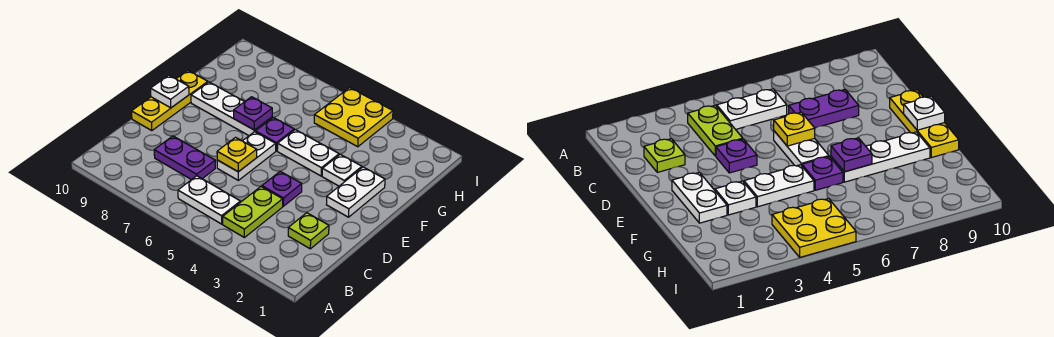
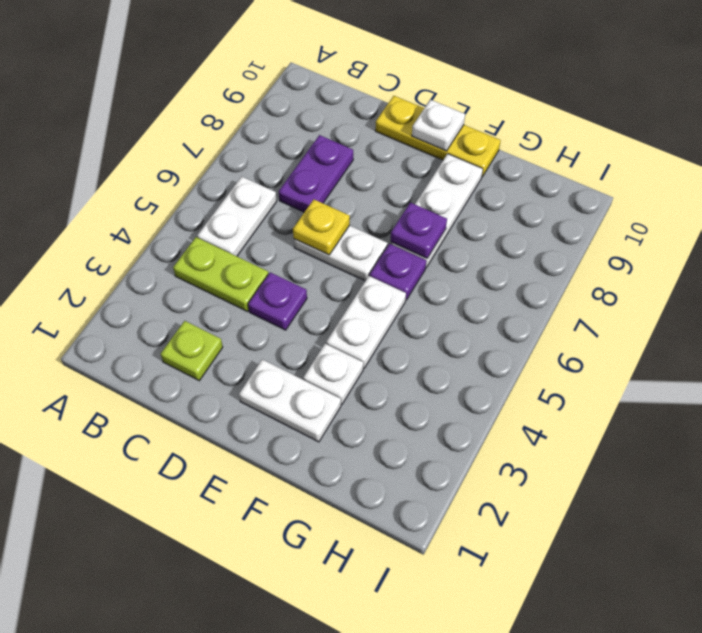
yellow plate H4:I5 level 1 -> none

